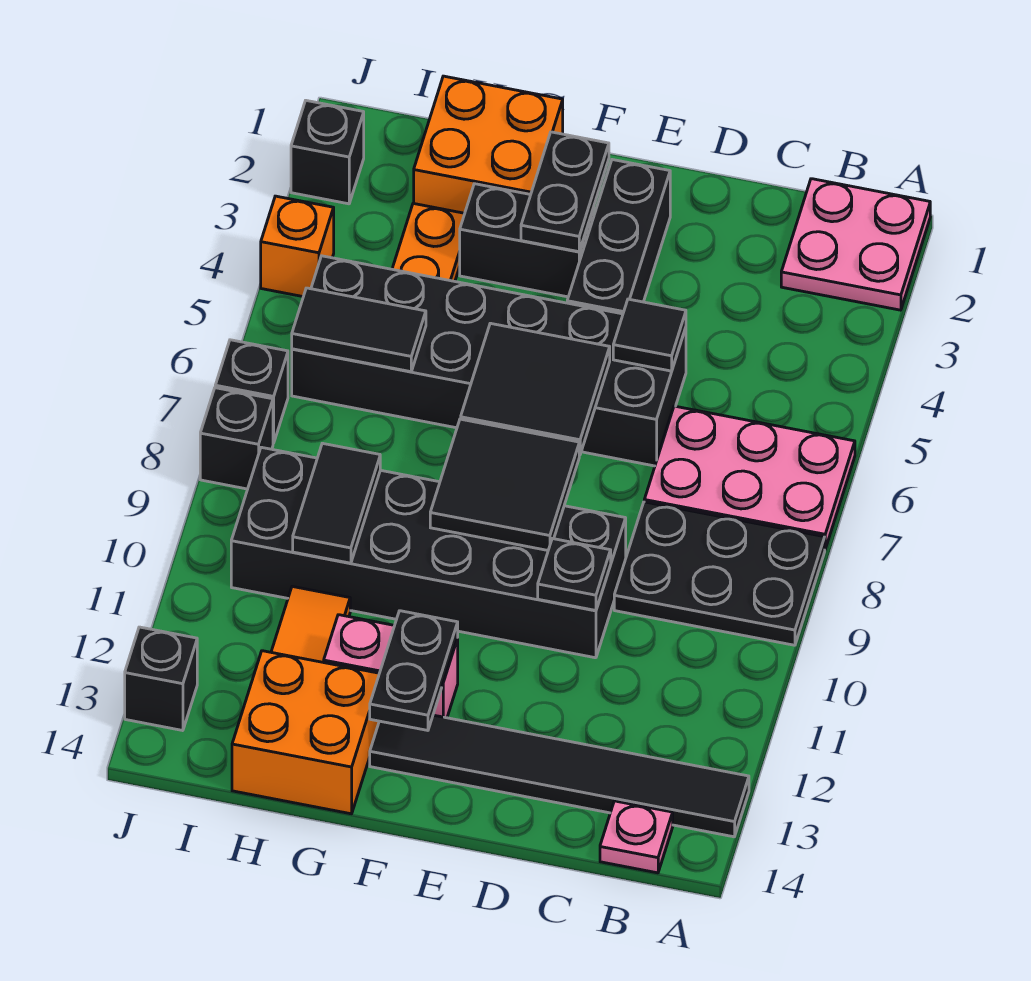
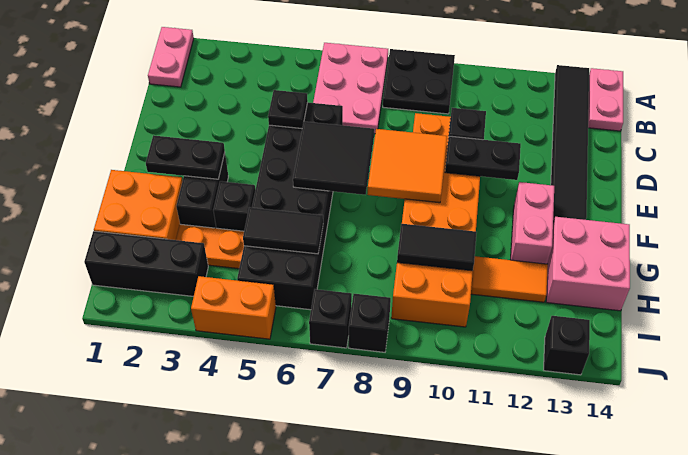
pink plate A1:B2 level 1 -> pink plate A1:B1 level 1
black plate A8:C9 level 1 -> black plate A8:B9 level 1
pink plate B14 level 1 -> pink plate A14:B14 level 1
black tile D5 level 2 -> black plate D5 level 2
black brick D9:I10 level 1 -> orange brick D9:I10 level 1
black brick E2:E4 level 1 -> black brick I1:I3 level 1
black tile E8:F9 level 2 -> orange tile E8:F9 level 2
black plate F12:F13 level 2 -> black plate E10:E11 level 2
orange brick G13:H14 level 1 -> pink brick G13:H14 level 1
black tile H6:I6 level 2 -> black tile H5:H6 level 2
black brick J2 level 1 -> black brick G4 level 1
orange brick J4 level 1 -> orange brick J4:J5 level 1

